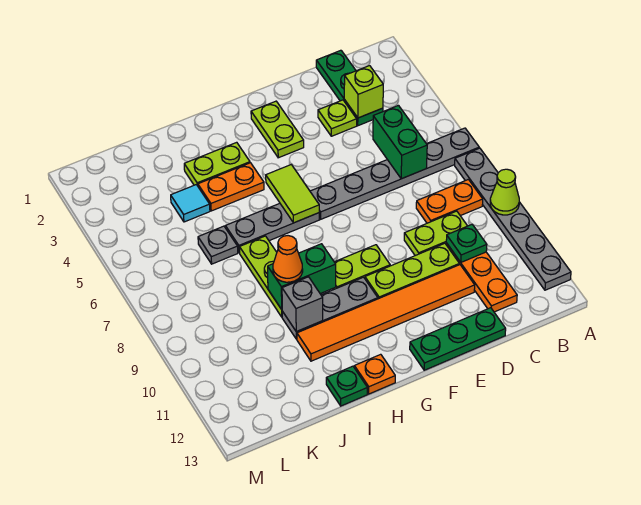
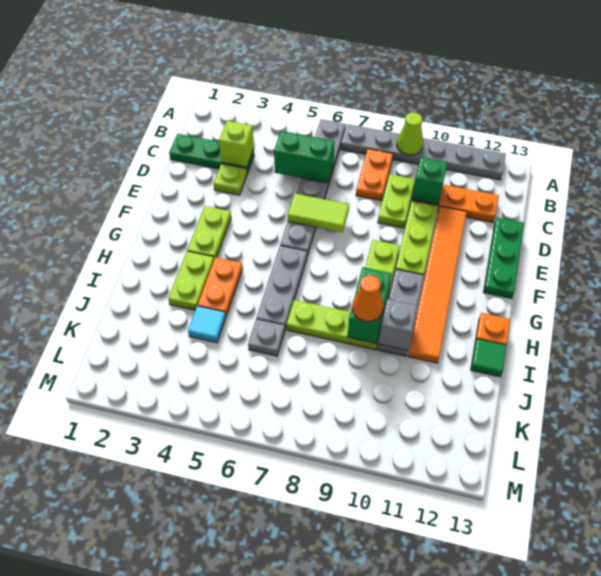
green plate C10 level 2 -> green brick C10 level 2
lime plate F2:F3 level 1 -> lime plate F3:G3 level 1
lime tile G5:G6 level 2 -> lime tile E6:E7 level 2
green plate I13 level 1 -> green tile I13 level 1

